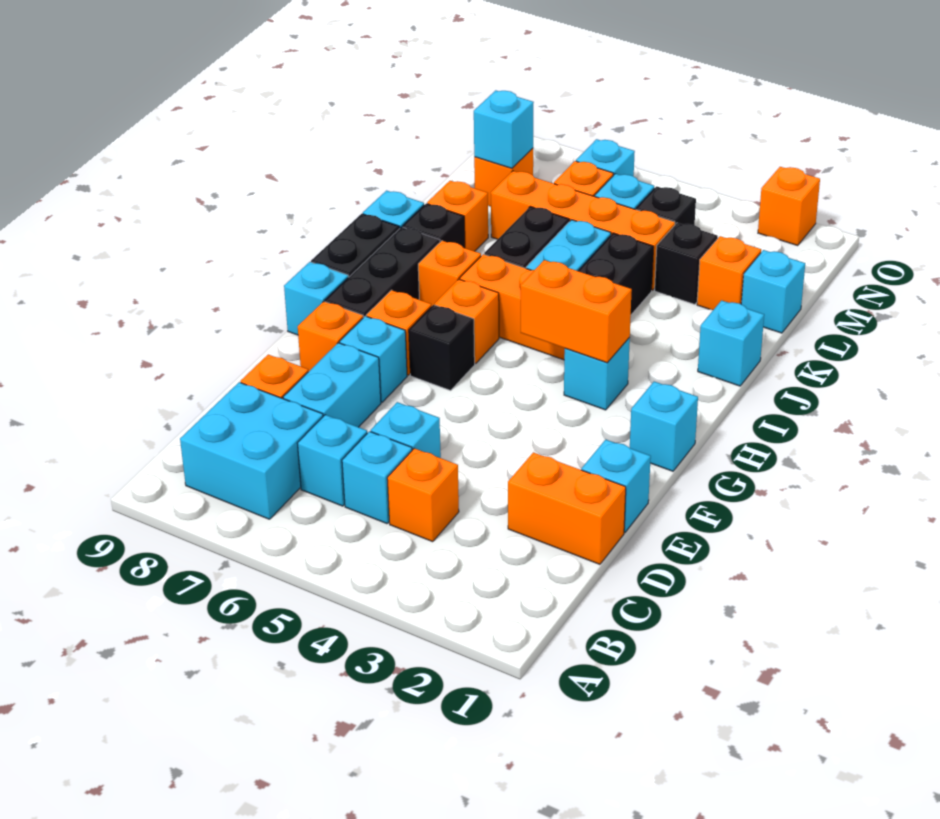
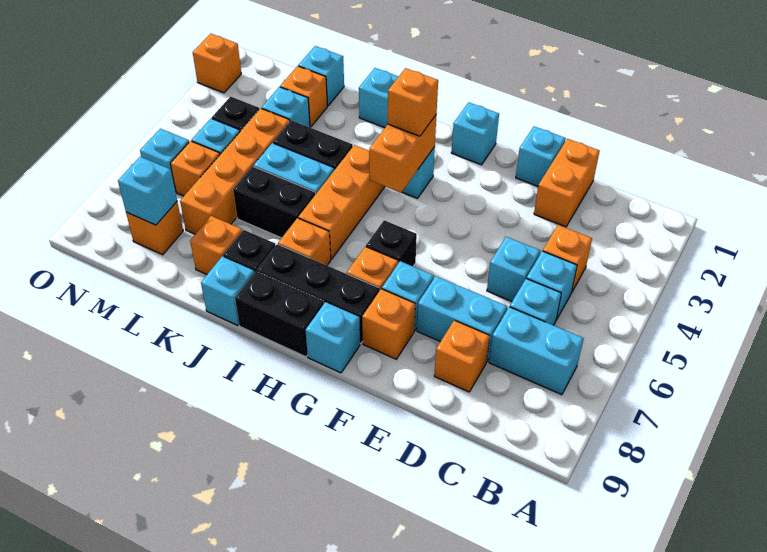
cyan brick B7:C8 level 1 -> cyan brick B7:C7 level 1
orange brick H6 level 1 -> orange brick H3 level 3
black brick L3 level 1 -> cyan brick L3 level 1

